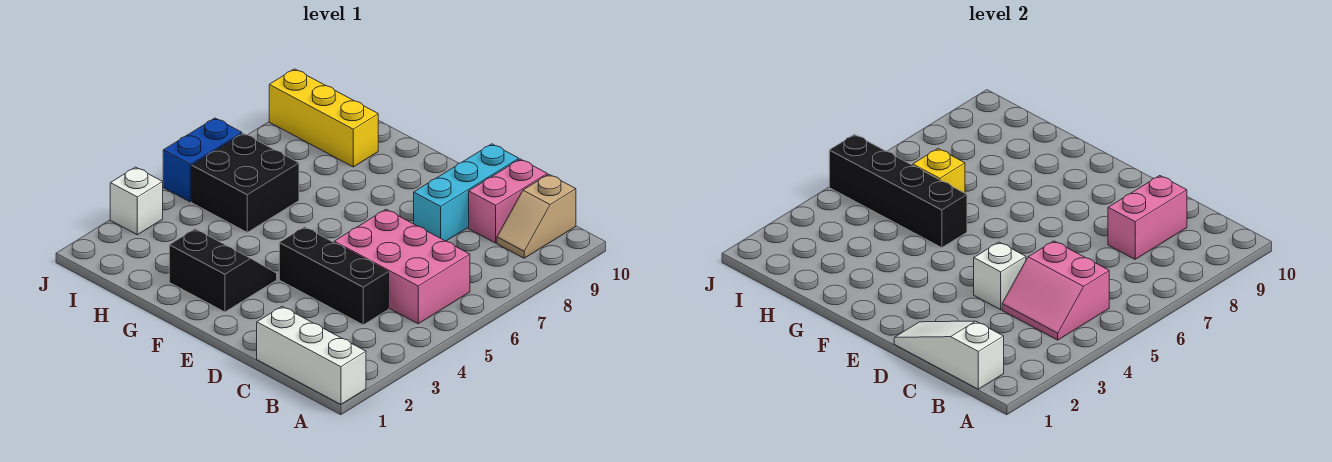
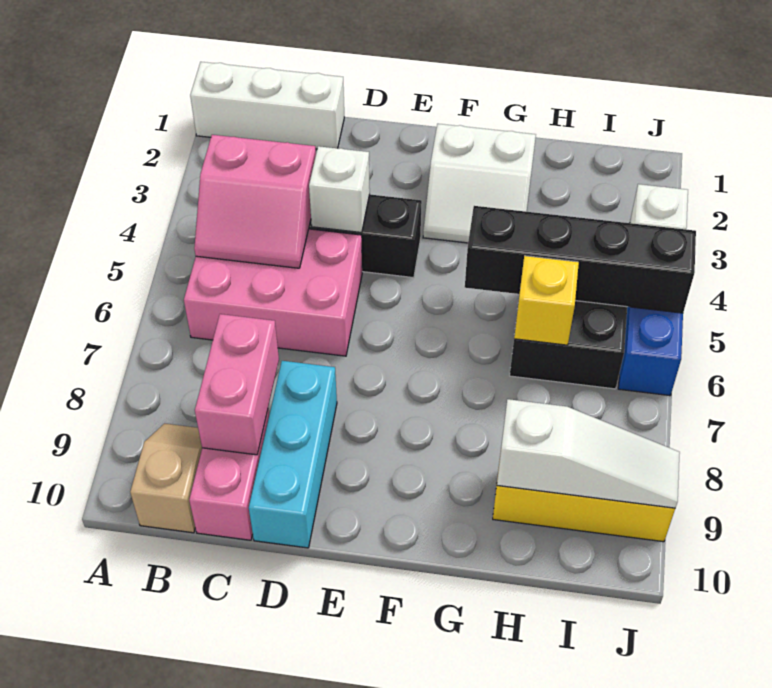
white slope B1:D1 level 2 top B -> white slope H9:J9 level 2 top H
pink slope B4:C5 level 2 top 5 -> pink slope B4:C5 level 2 top 4
black slope F2:G3 level 1 top 2 -> white slope F2:G3 level 1 top 2

